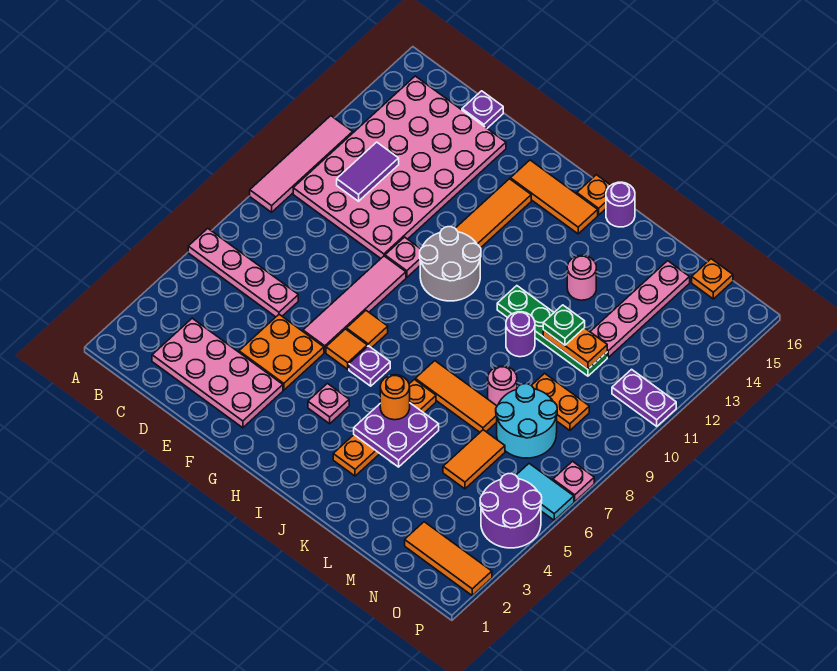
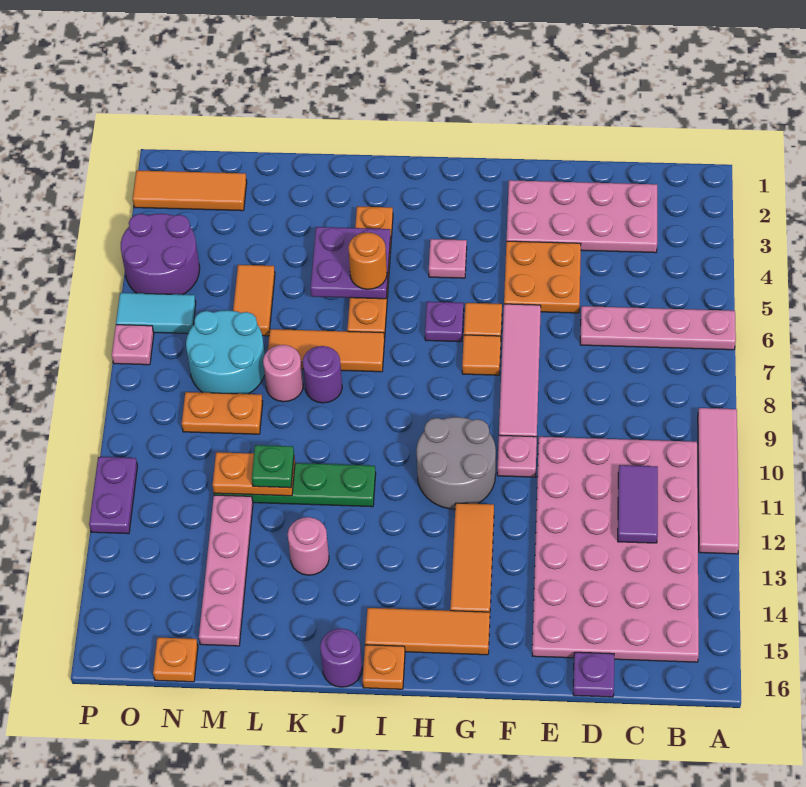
purple round brick K10 level 1 -> purple round brick K8 level 1
purple plate O11:P11 level 1 -> purple plate P11:P12 level 1

